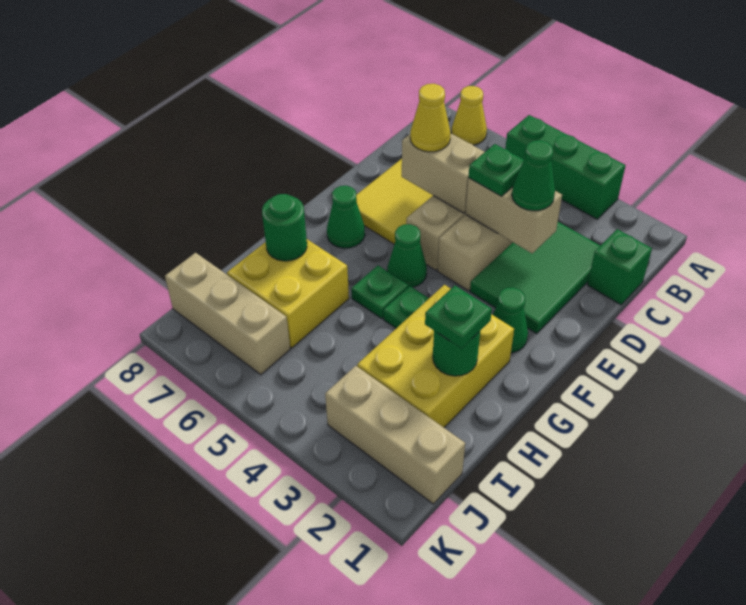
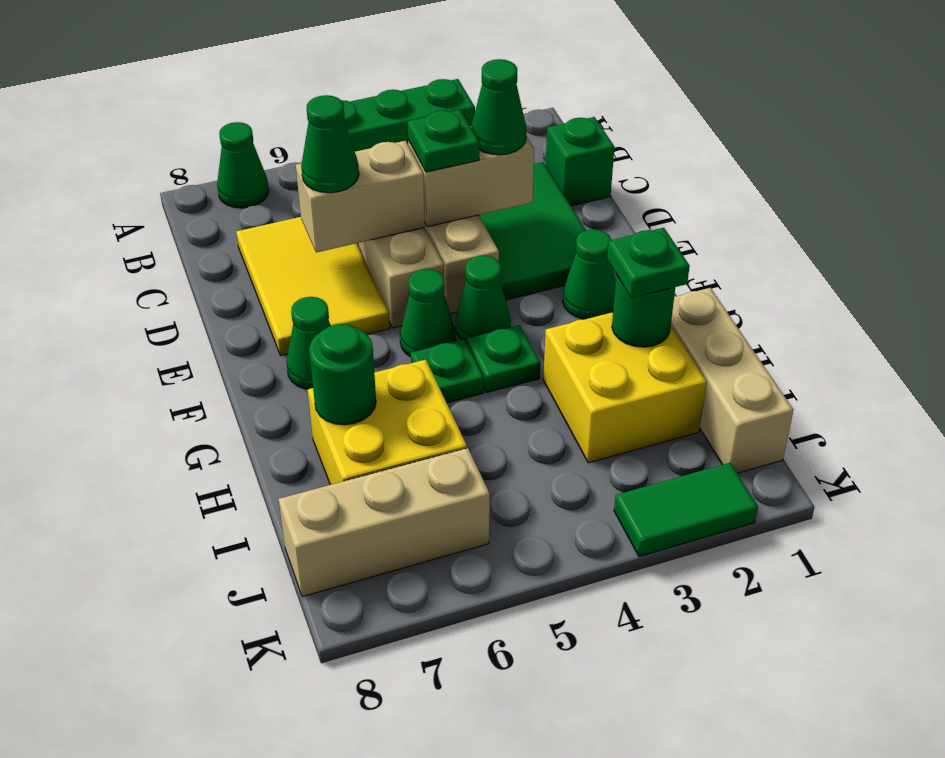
yellow cone A7 level 1 -> green cone A7 level 1
yellow cone D6 level 3 -> green cone D6 level 3
none -> green cone F4 level 1
yellow brick G2:I3 level 1 -> yellow brick H2:I3 level 1
tan brick J1:J3 level 1 -> tan brick H1:J1 level 1
none -> green tile K2:K3 level 1

